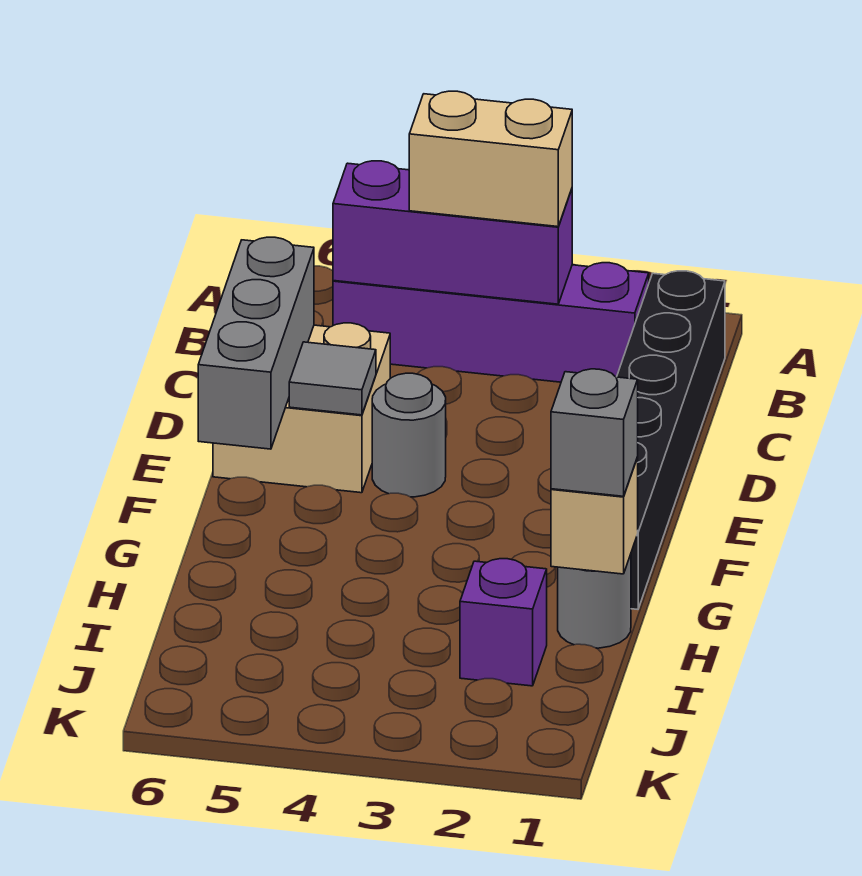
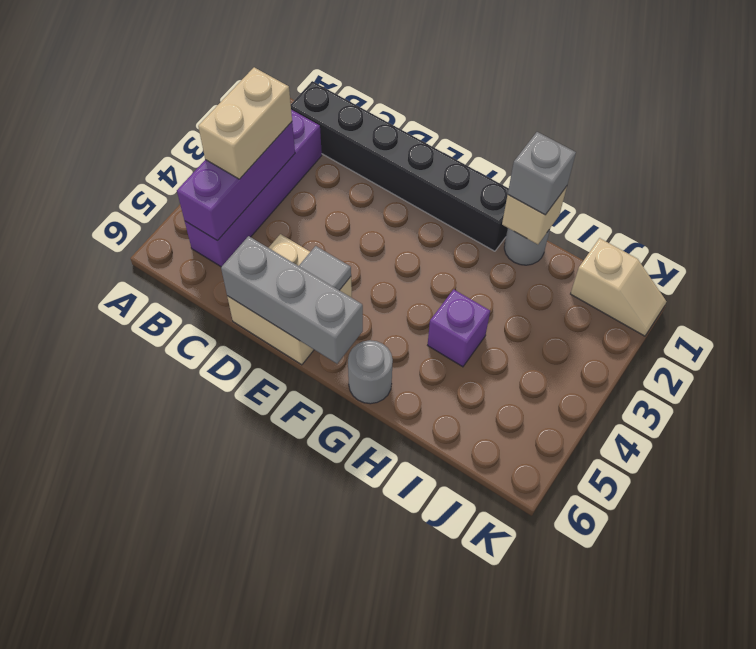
grey round brick E4 level 1 -> grey round brick G6 level 1
purple brick I2 level 1 -> purple brick H4 level 1
none -> tan slope J1:K1 level 1 top J

